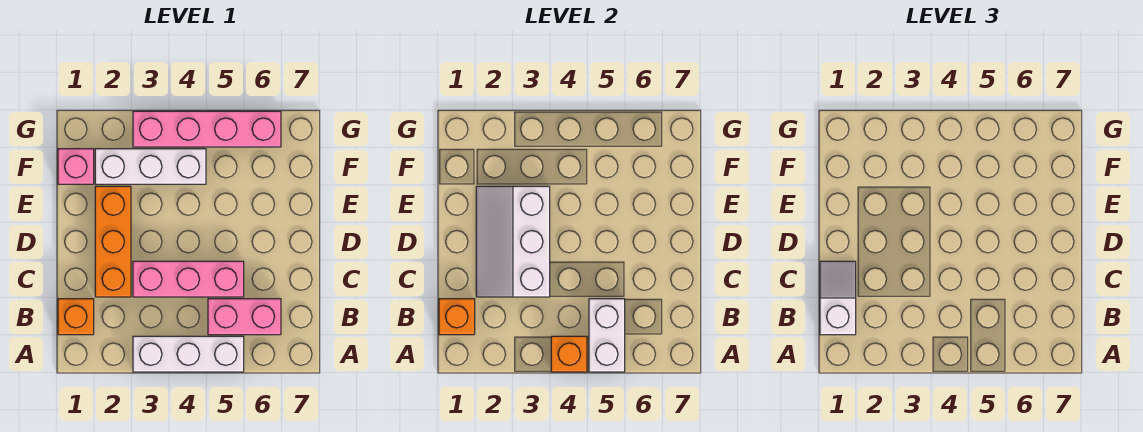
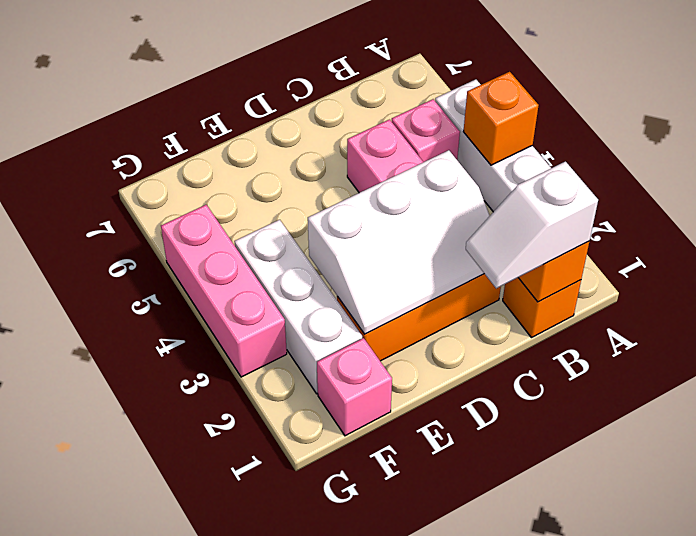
white brick A5:B5 level 2 -> none
pink brick B5:B6 level 1 -> pink brick B5 level 1
pink brick G3:G6 level 1 -> pink brick G3:G5 level 1

